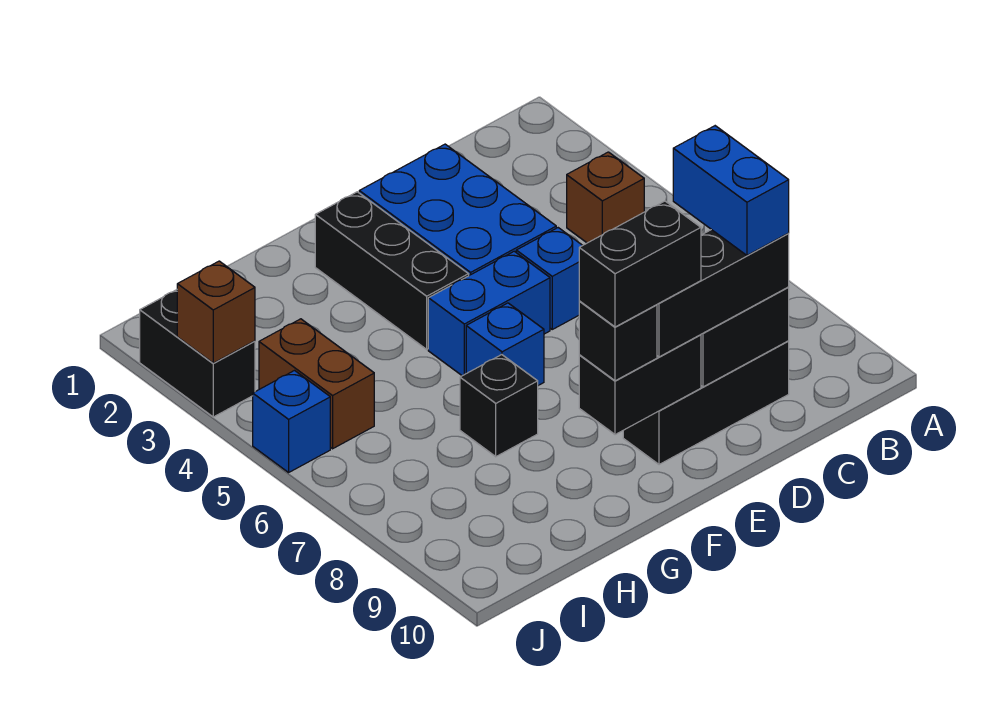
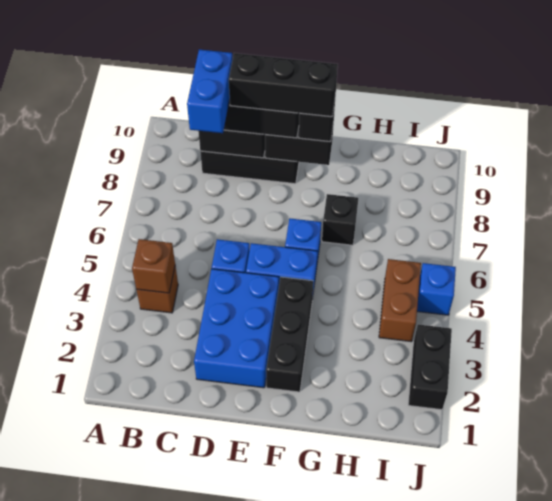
black brick E9:F9 level 4 -> black brick D9:F9 level 4
brown brick J3 level 2 -> brown brick B4 level 2

